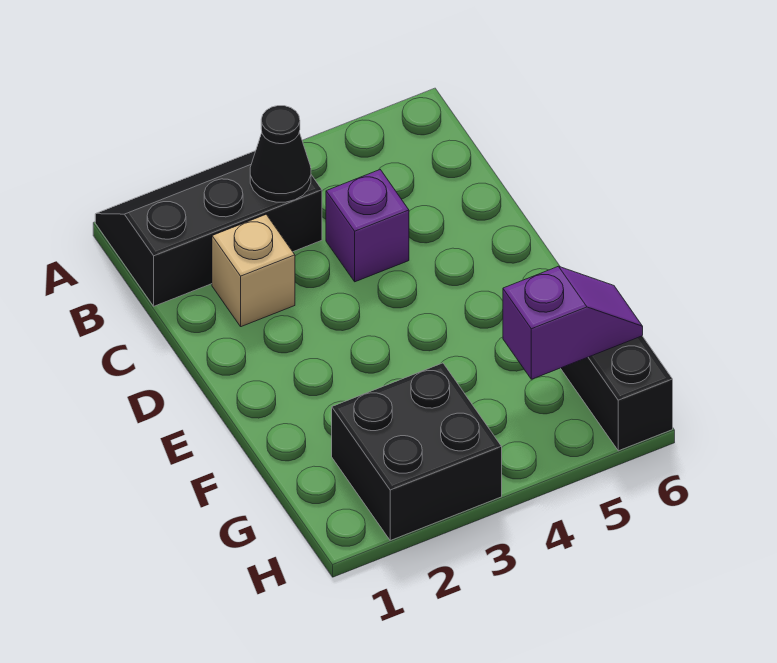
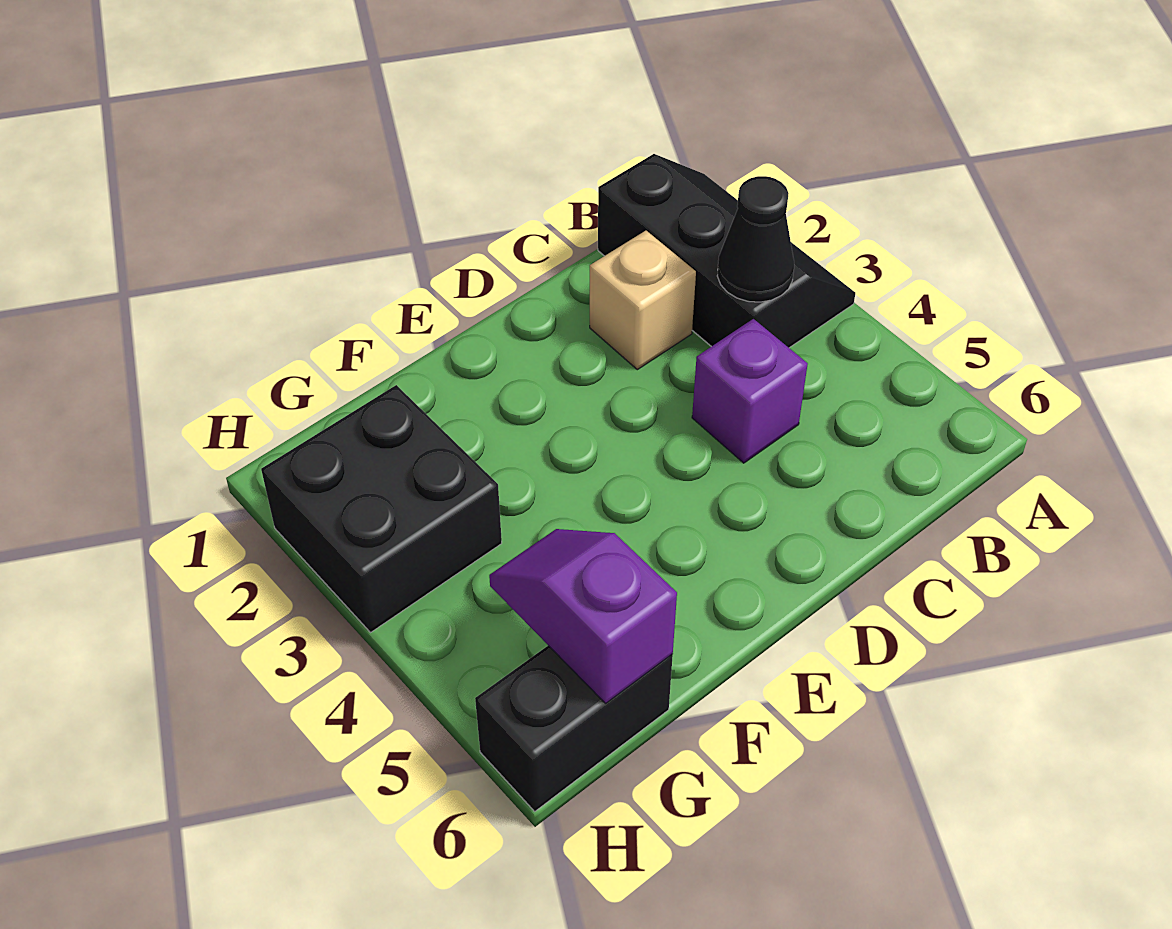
purple slope G5:G6 level 2 top 5 -> purple slope G5:G6 level 2 top 6

